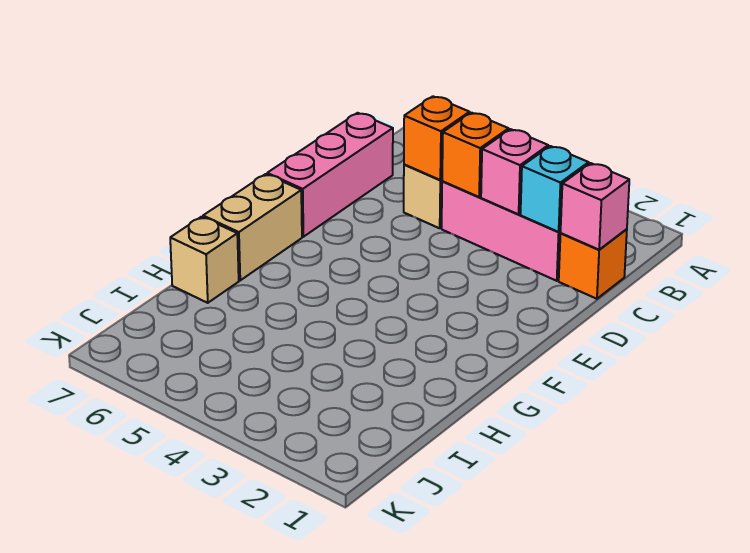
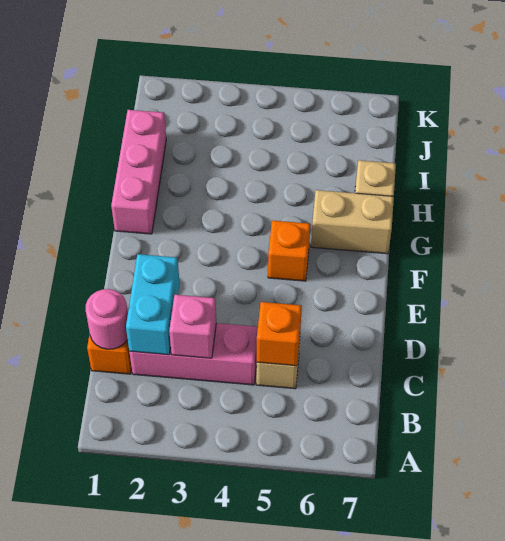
pink brick C1 level 2 -> pink round brick C1 level 2
cyan brick C2 level 2 -> cyan brick C2:D2 level 2
orange brick C4 level 2 -> orange brick F5 level 1
pink brick C7:E7 level 1 -> pink brick G1:I1 level 1
tan brick F7:G7 level 1 -> tan brick G6:G7 level 1

